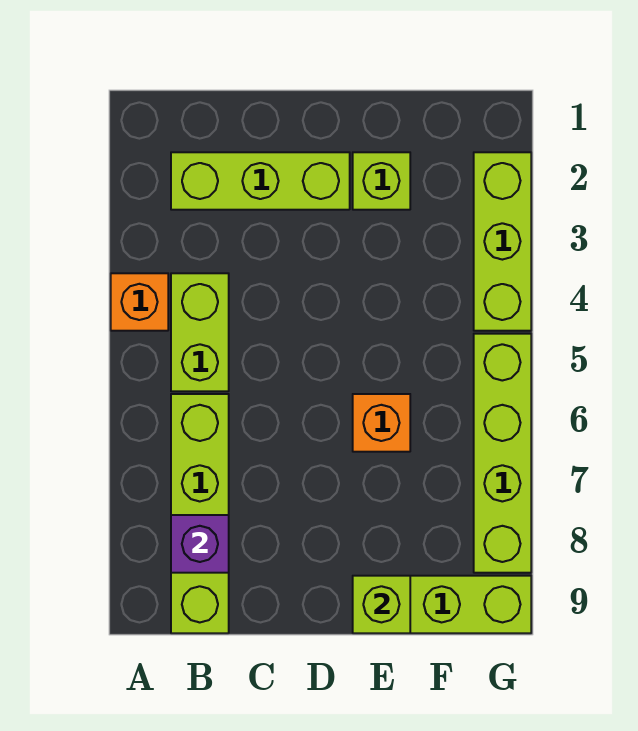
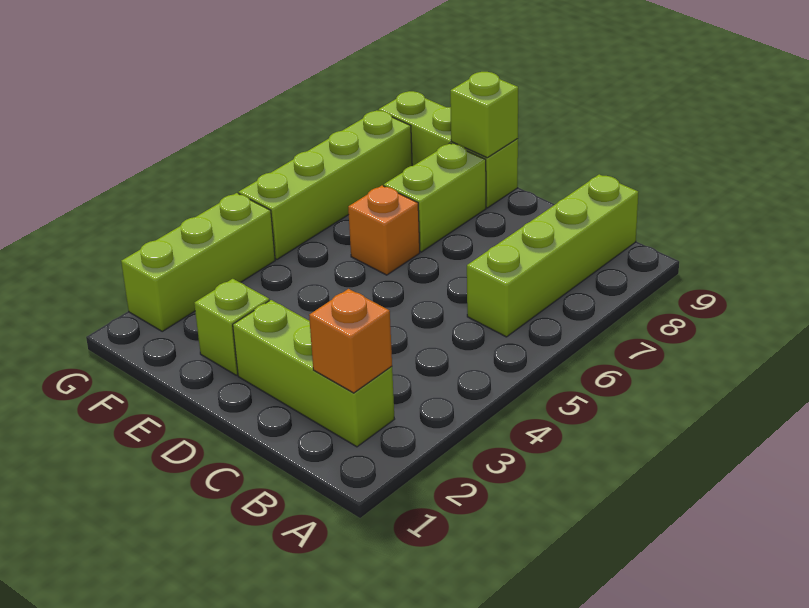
orange brick A4 level 1 -> orange brick B2 level 2
lime brick B4:B5 level 1 -> lime brick E7:E8 level 1
purple brick B8 level 2 -> none

